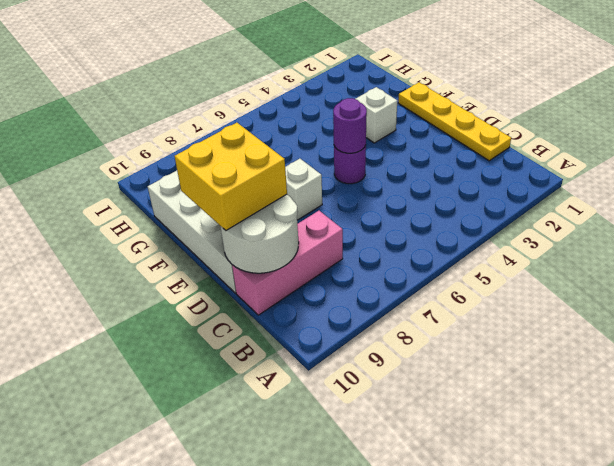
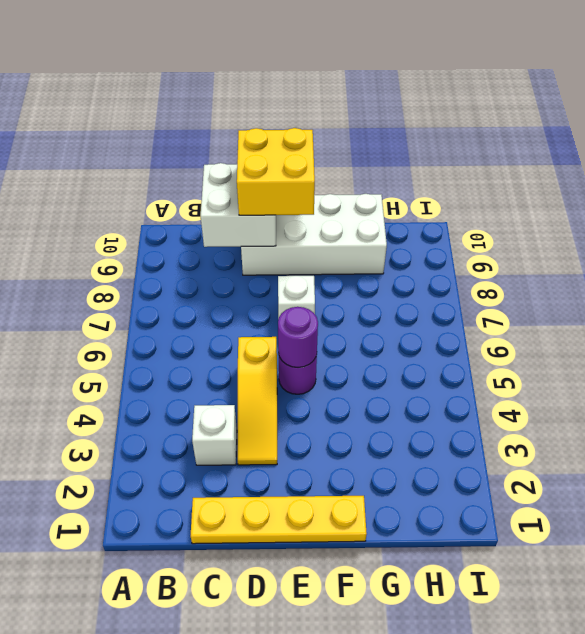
pink brick C8:C10 level 1 -> none
white round brick C9:D10 level 2 -> white brick C9:D10 level 2
none -> yellow slope D3:D5 level 1 top 5
white brick F3 level 1 -> white brick C3 level 1

